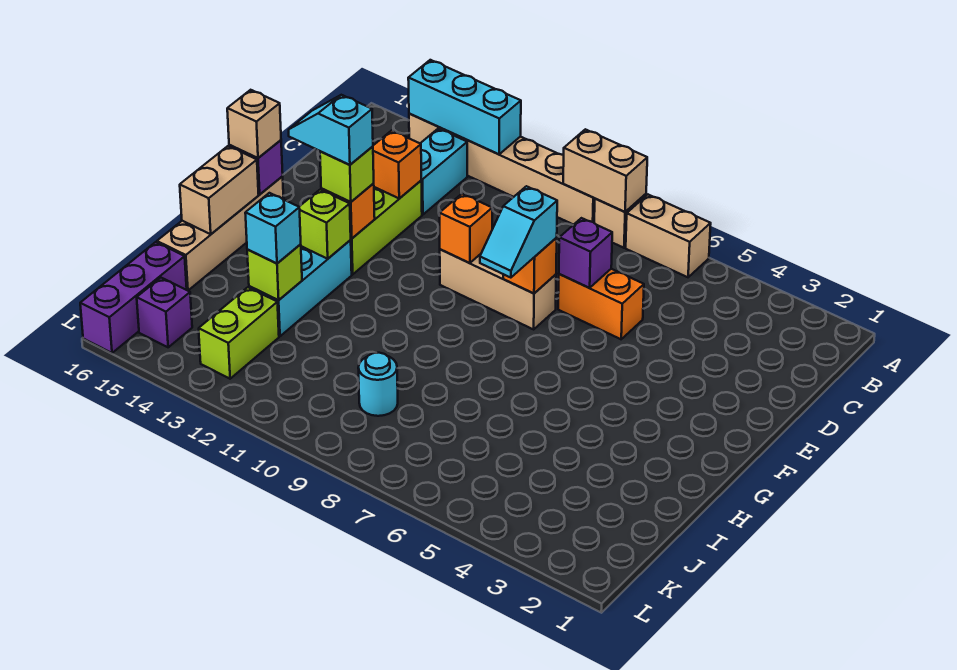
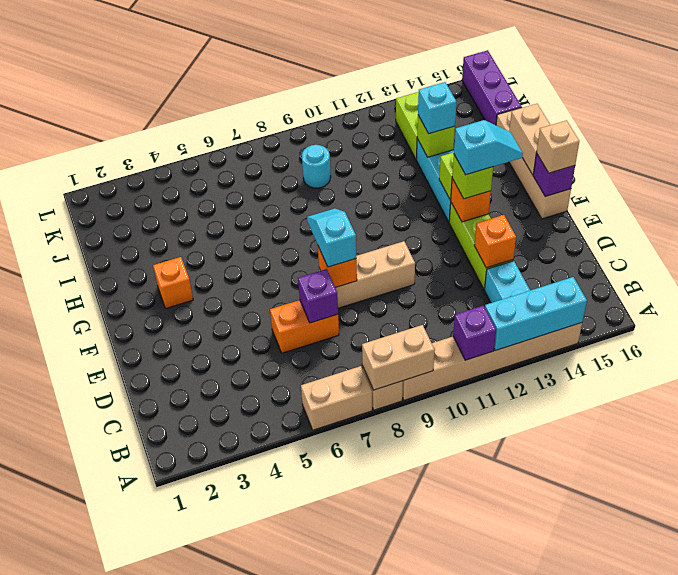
orange brick E10 level 2 -> orange brick G3 level 1
purple brick K15 level 1 -> purple brick A11 level 2

